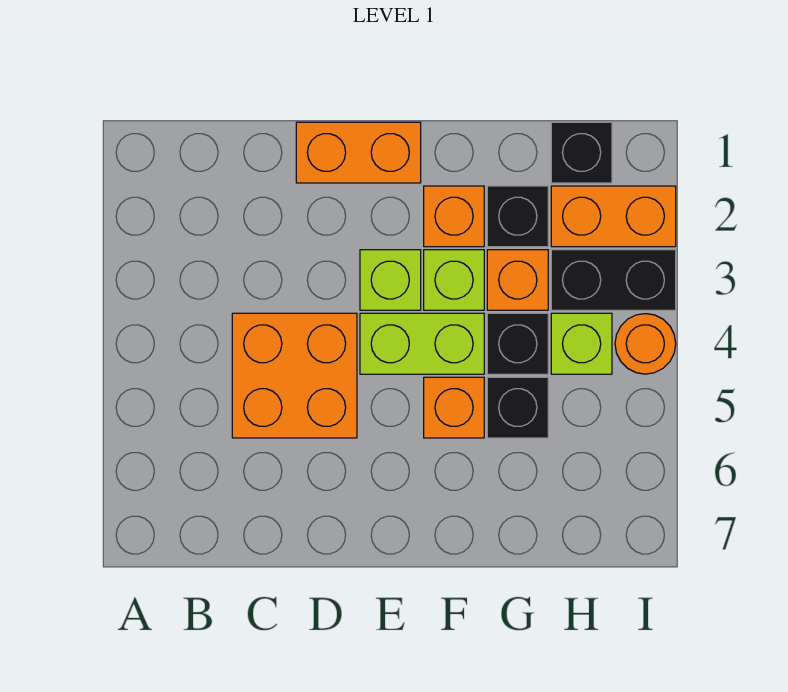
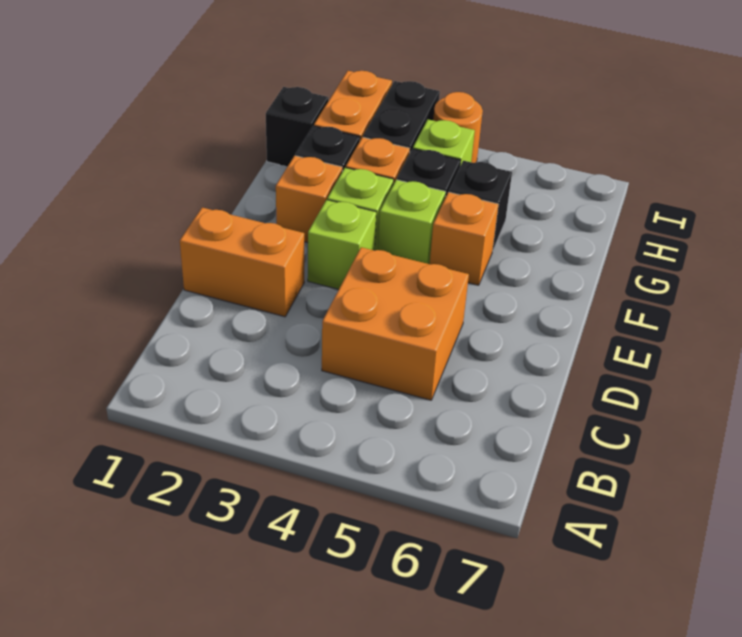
orange brick D1:E1 level 1 -> orange brick D1:D2 level 1
lime brick E4:F4 level 1 -> lime brick F4 level 1

